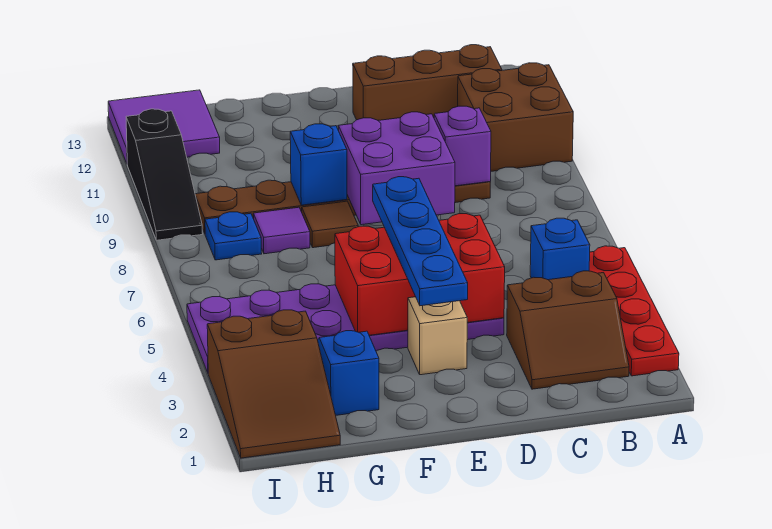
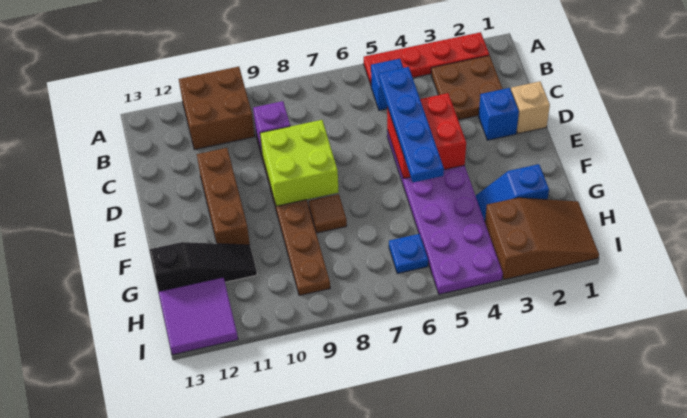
brown slope B2:C3 level 1 top 3 -> brown plate B2:C3 level 1
brown brick B12:D12 level 1 -> brown brick D11:F11 level 1
red brick D4:F5 level 2 -> red brick D4:E5 level 2
purple brick D8:E9 level 2 -> lime brick D8:E9 level 2
tan brick E3 level 1 -> tan brick D1 level 1
blue plate E3:E6 level 3 -> blue plate C5:F5 level 3
blue brick F9 level 2 -> blue brick D2 level 1
purple tile G8 level 1 -> none
blue plate H8 level 1 -> blue plate H6 level 1
black slope I9:I11 level 1 top 11 -> black slope G11:G13 level 1 top 13

